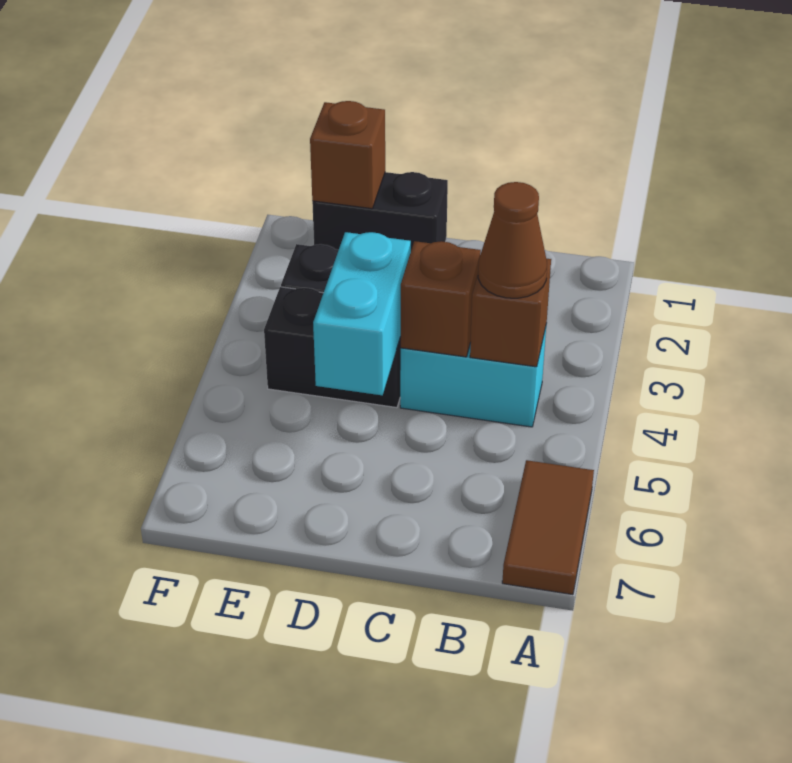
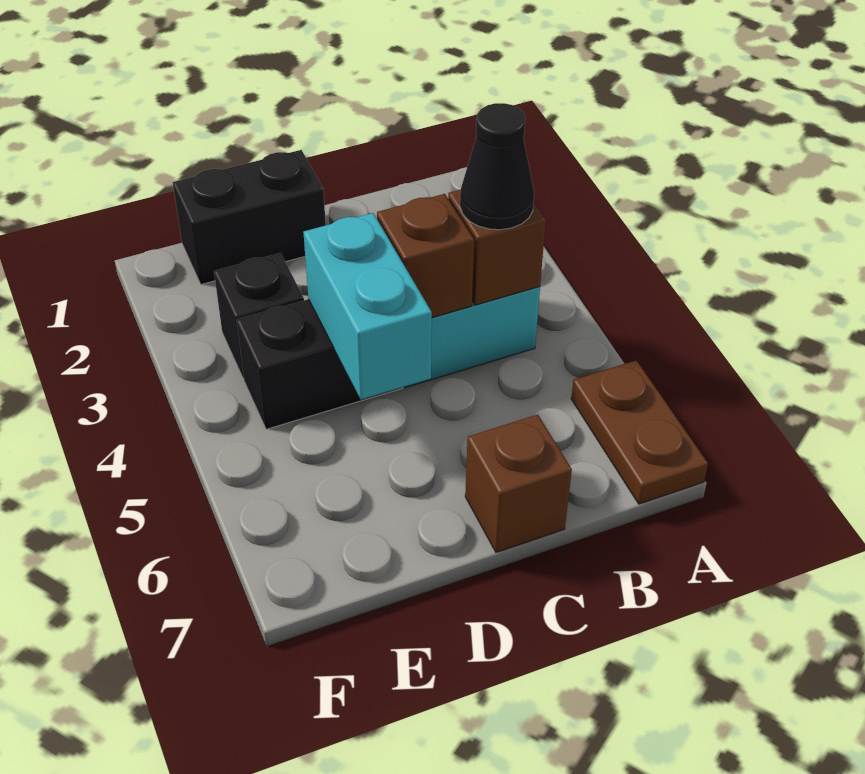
brown tile A6:A7 level 1 -> brown plate A6:A7 level 1
brown cone B4 level 3 -> black cone B4 level 3
brown brick E1 level 2 -> brown brick C7 level 1

